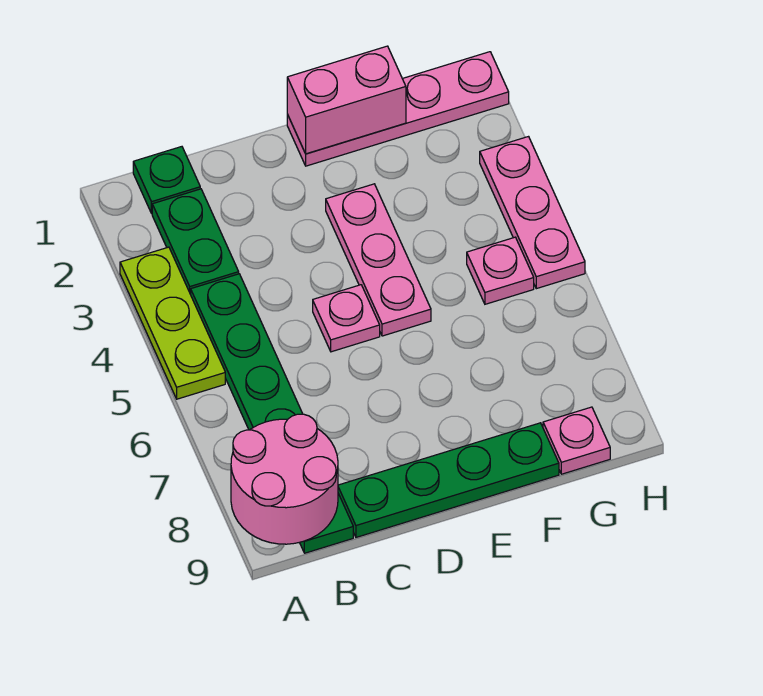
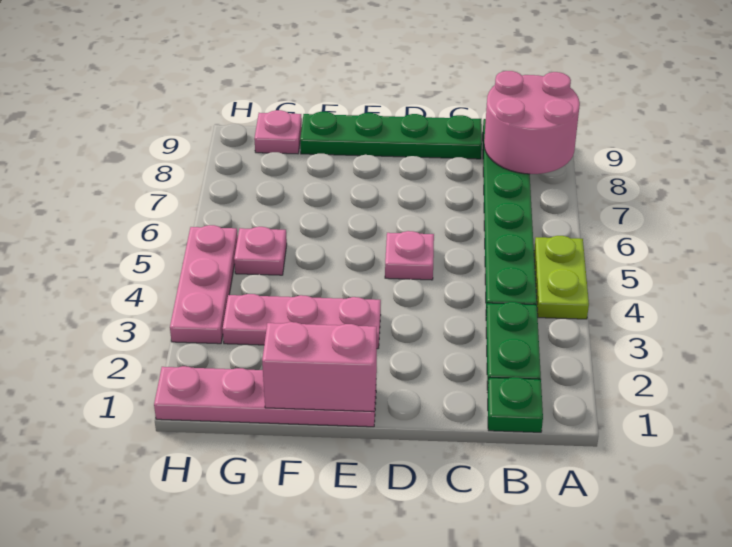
lime plate A3:A5 level 1 -> lime plate A4:A5 level 1
pink plate E3:E5 level 1 -> pink plate E3:G3 level 1

